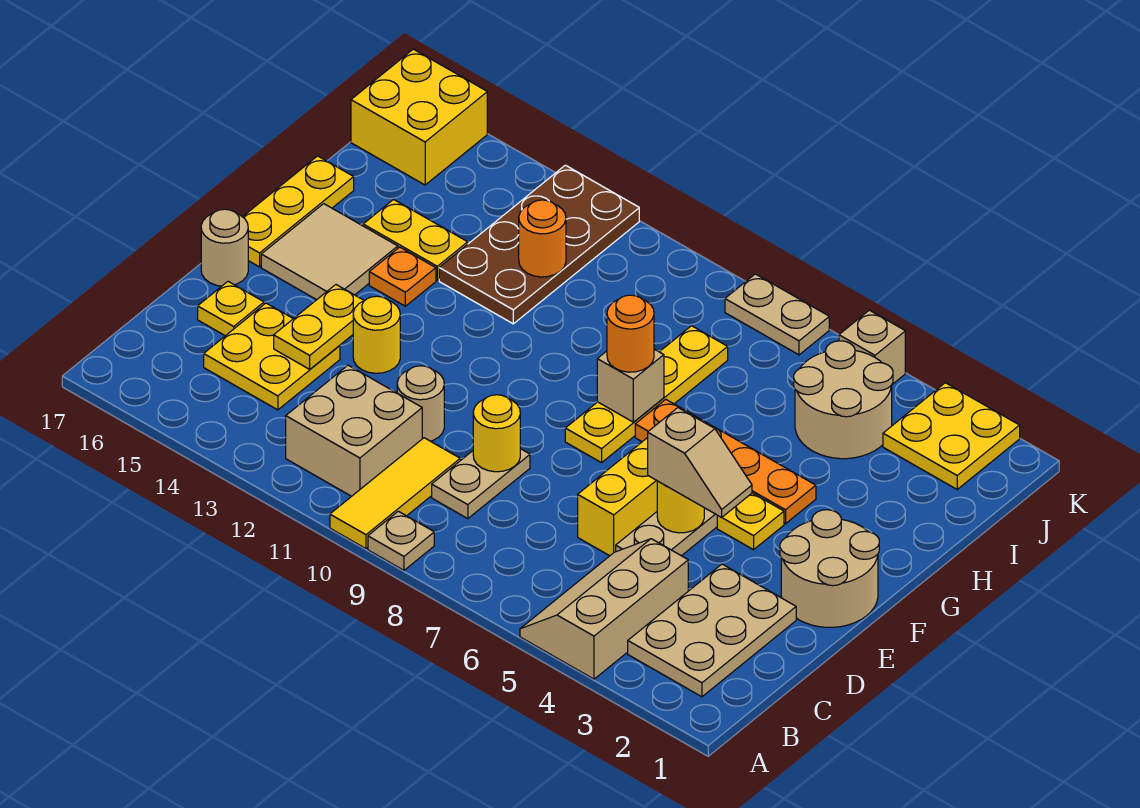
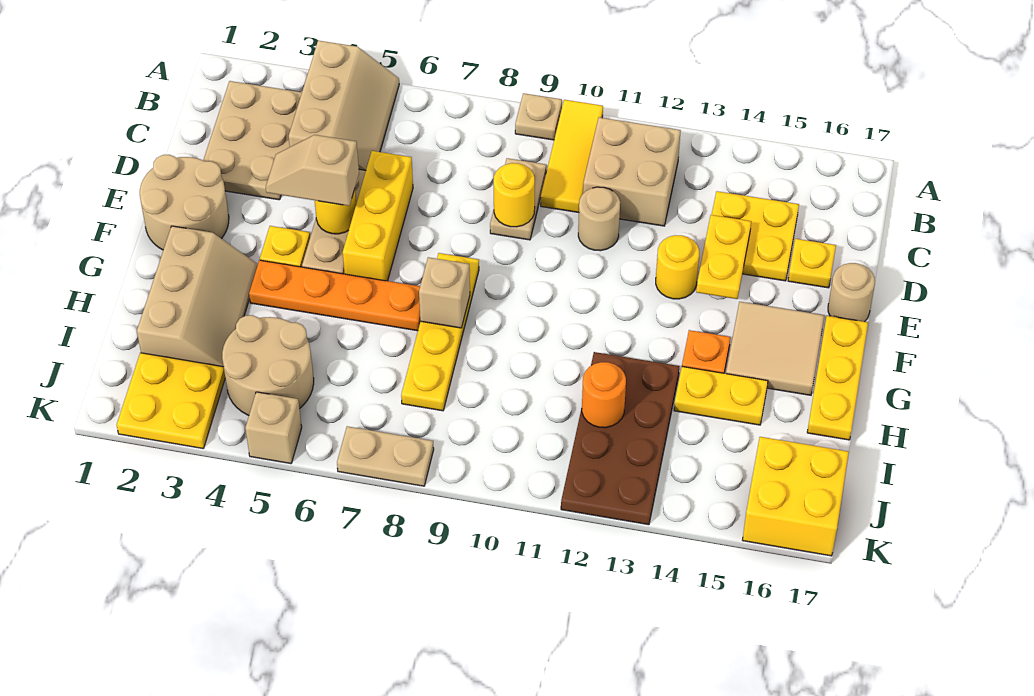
none -> tan slope G2:I3 level 1 top 2
orange round brick G8 level 3 -> none

